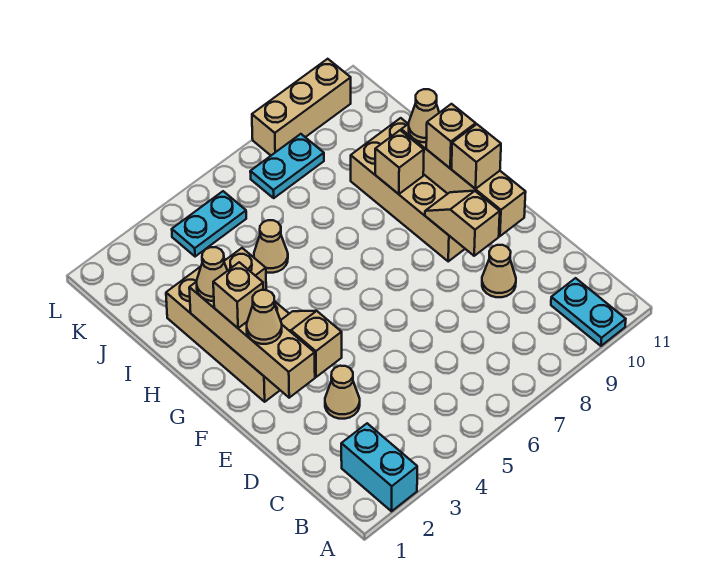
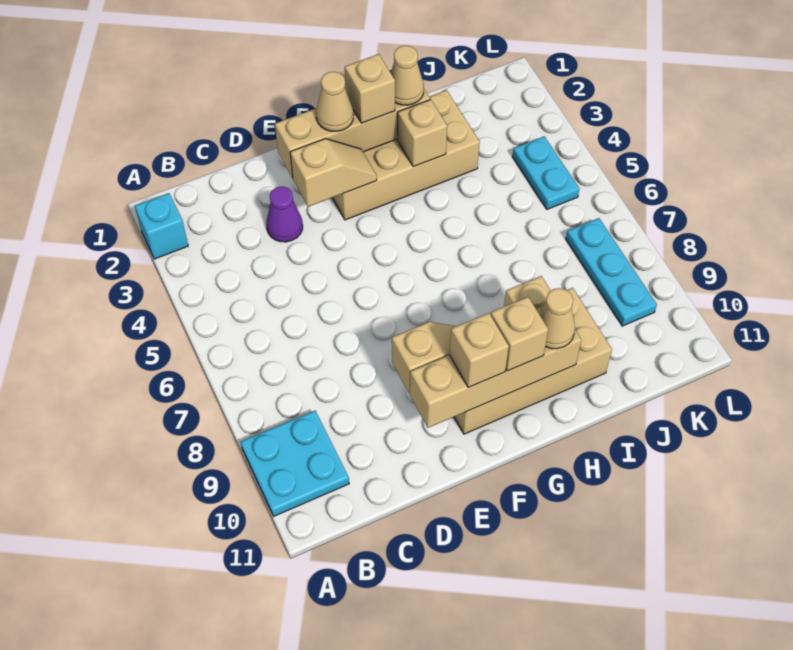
cyan brick A2:B2 level 1 -> cyan brick A2 level 1
cyan plate A10:B10 level 1 -> cyan plate A9:B10 level 1
tan cone D3 level 1 -> purple cone D3 level 1
tan cone D9 level 1 -> none
tan cone I5 level 1 -> none
cyan plate K7:K8 level 1 -> cyan plate K7:K9 level 1
tan brick L8:L10 level 1 -> none

